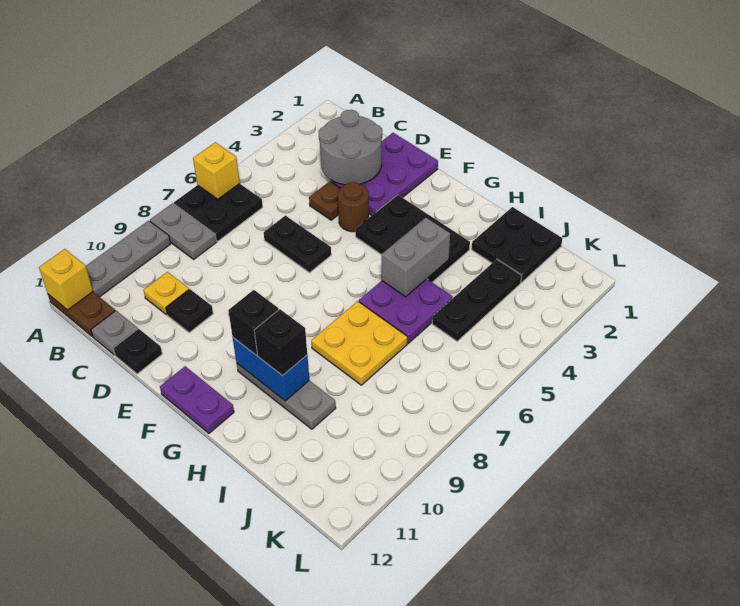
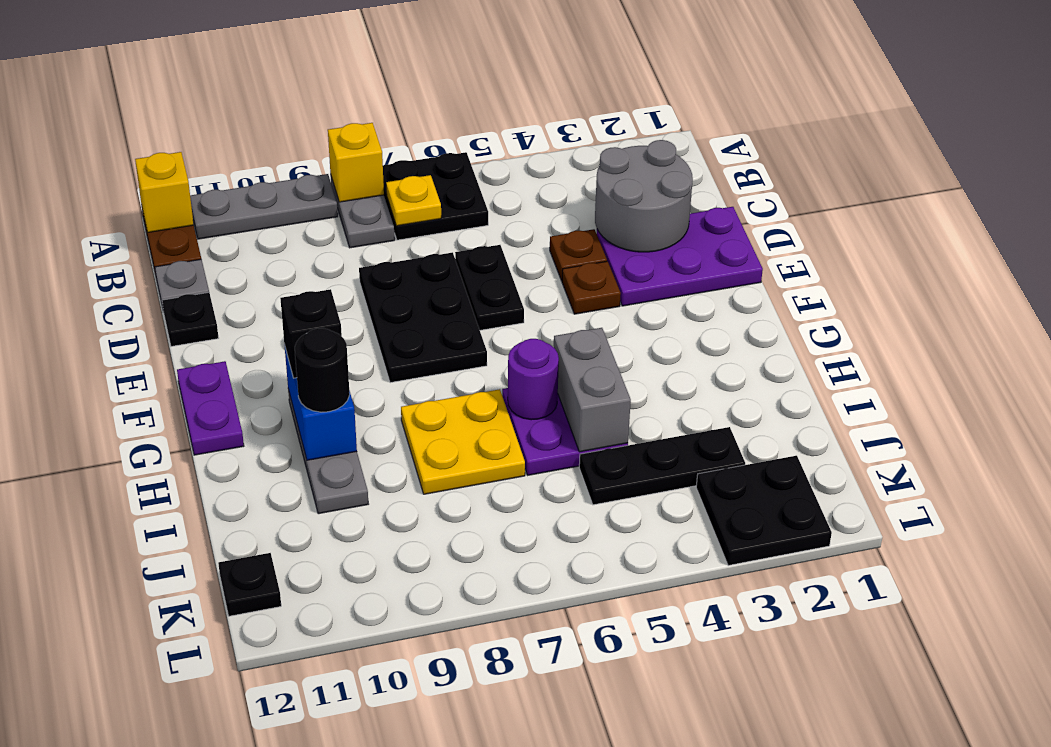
yellow brick A6 level 2 -> yellow brick A8 level 2
yellow plate C10 level 1 -> yellow plate B7 level 2
black plate D10 level 1 -> black plate K12 level 1
brown round brick E4 level 1 -> brown plate E4 level 1
black plate F3:H4 level 1 -> black plate D7:F8 level 1
grey brick H4:H5 level 2 -> grey brick H5:I5 level 2
none -> purple round brick H6 level 2
black brick H10 level 3 -> black round brick H10 level 3
black plate I1:J2 level 1 -> black plate K2:L3 level 1

